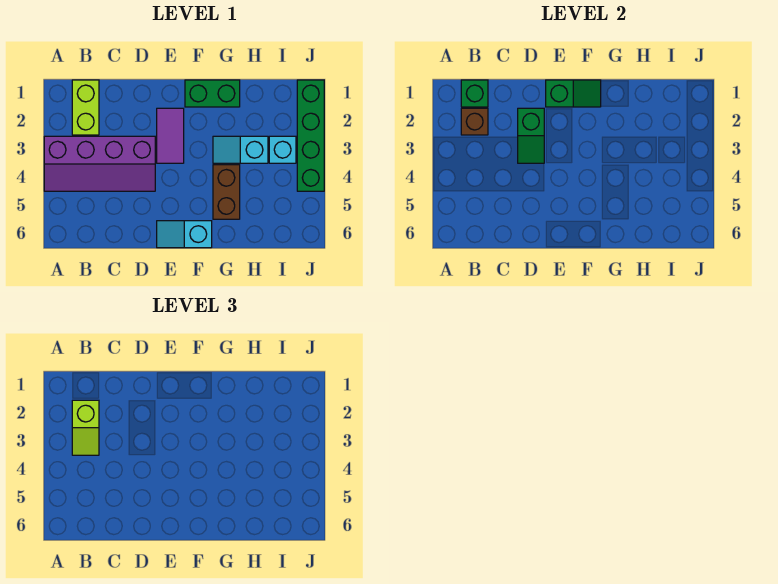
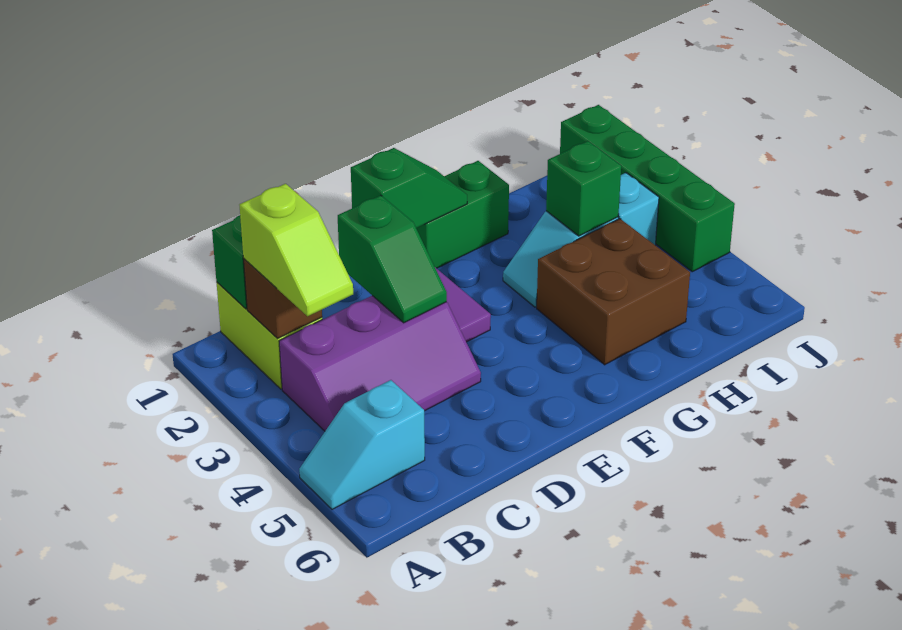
purple slope A3:D4 level 1 top 3 -> purple slope B3:D4 level 1 top 3
cyan slope E6:F6 level 1 top F -> cyan slope A5:B5 level 1 top B
brown brick G4:G5 level 1 -> brown brick G4:H5 level 1
none -> green brick H3 level 2

